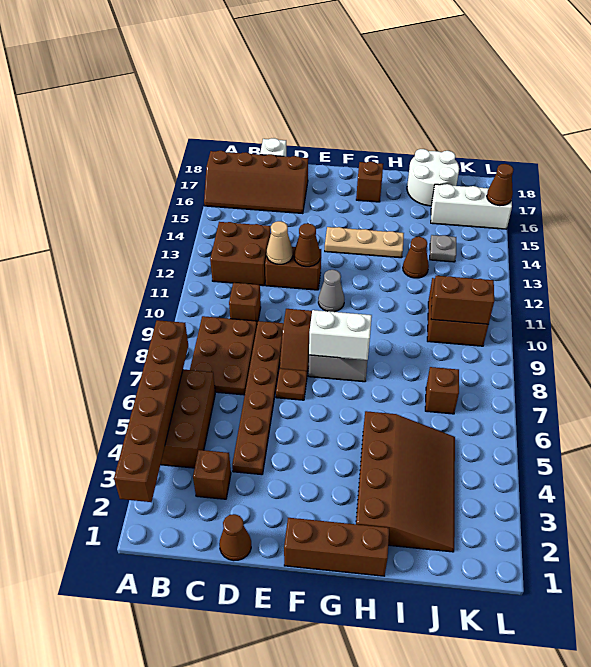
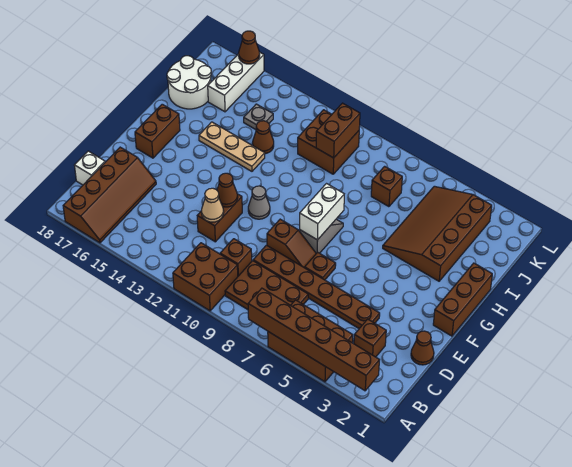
brown brick B12:C13 level 1 -> brown brick A10:B11 level 1
tan plate F14:H14 level 1 -> tan plate H13:H15 level 1
brown brick G17 level 1 -> brown brick F17:G17 level 1
brown slope H2:J5 level 1 top H -> brown slope H3:K5 level 1 top 3

